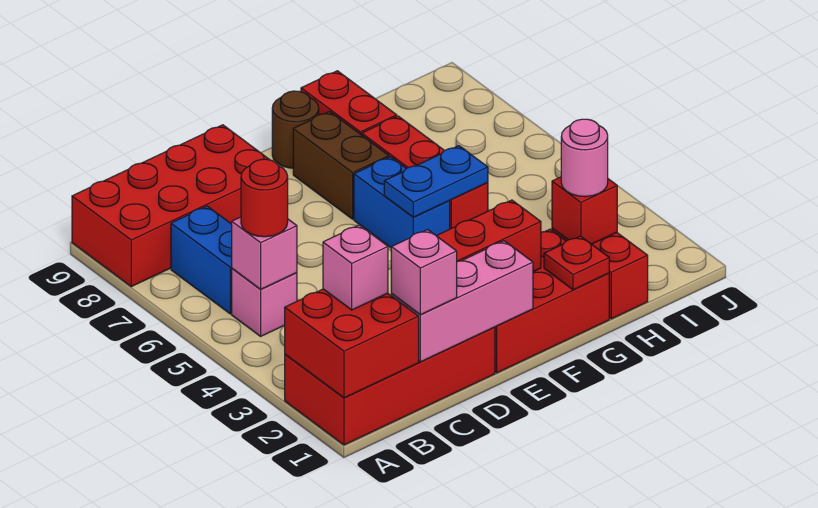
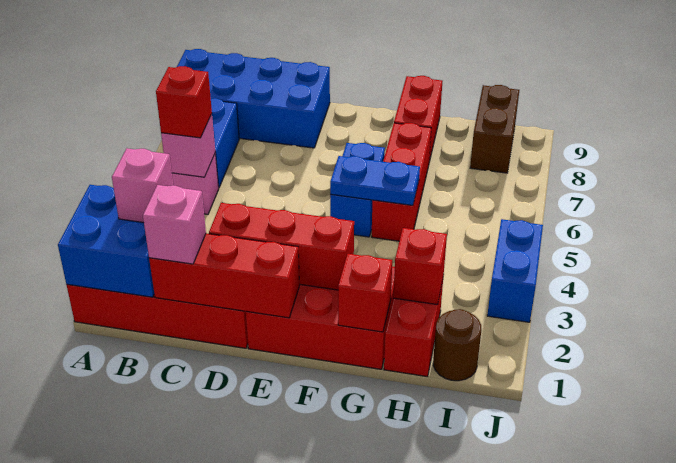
red brick A1:B2 level 2 -> blue brick A1:B2 level 2
red brick A8:D9 level 1 -> blue brick A8:D9 level 1
red round brick B5 level 3 -> red brick B5 level 3
pink brick C1:E1 level 2 -> red brick C1:E1 level 2
brown brick F7:F8 level 1 -> brown brick I8:I9 level 1
brown round brick F9 level 1 -> brown round brick I1 level 1
red plate G1 level 2 -> red brick G1 level 2
pink round brick H2 level 3 -> none
none -> blue brick J3:J4 level 1

